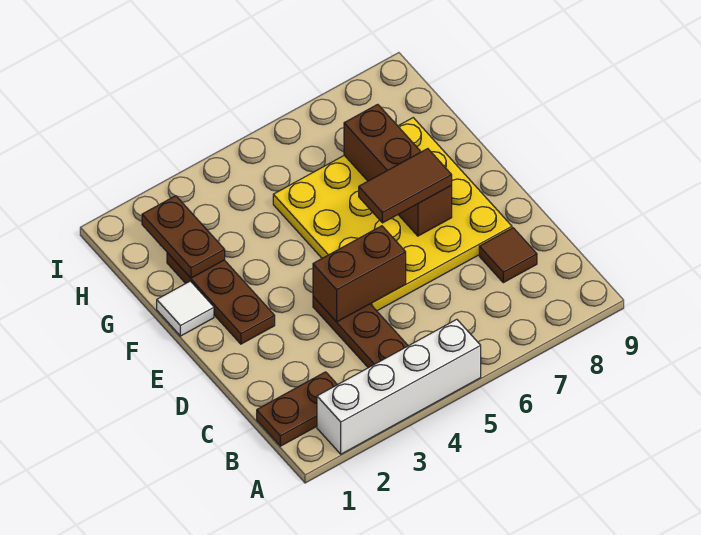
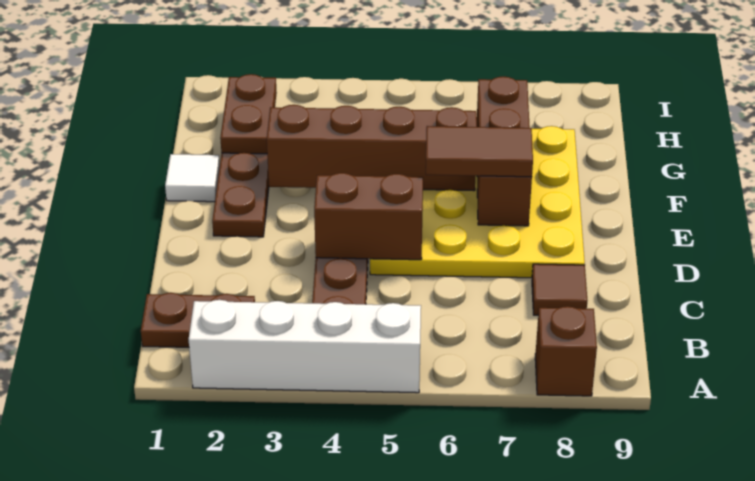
none -> brown brick A8 level 1
none -> brown brick F3:F6 level 2

